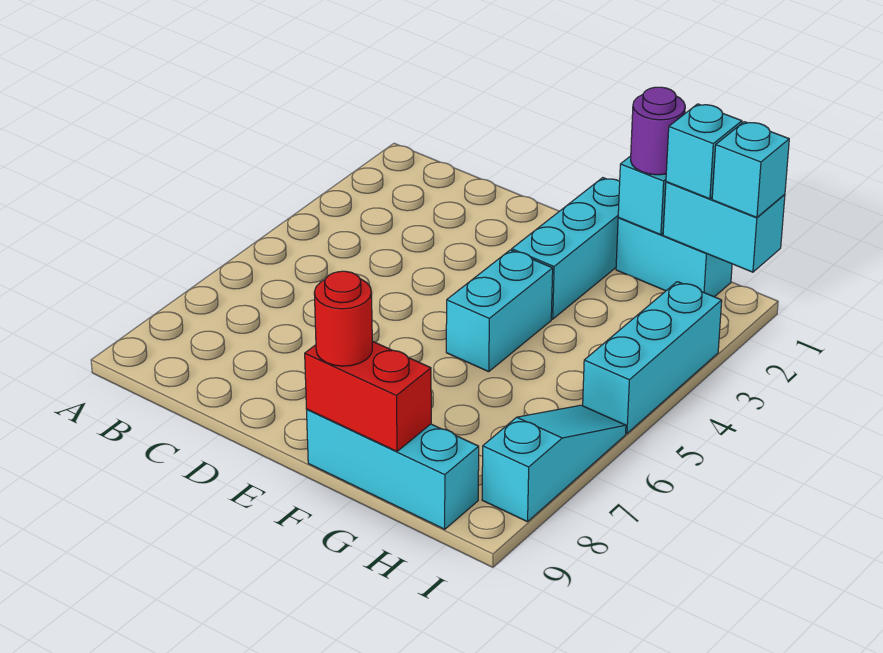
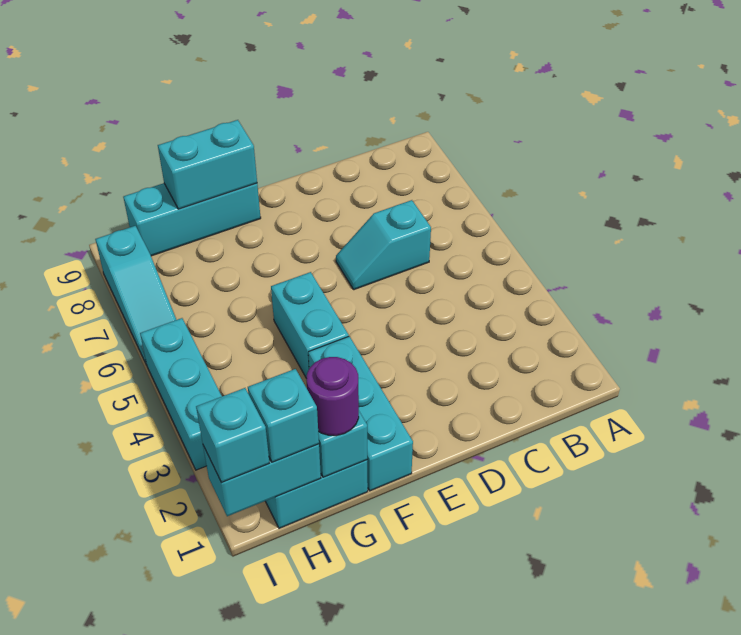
none -> cyan slope C6:D6 level 1 top C
red brick F9:G9 level 2 -> cyan brick F9:G9 level 2
red round brick F9 level 3 -> none

